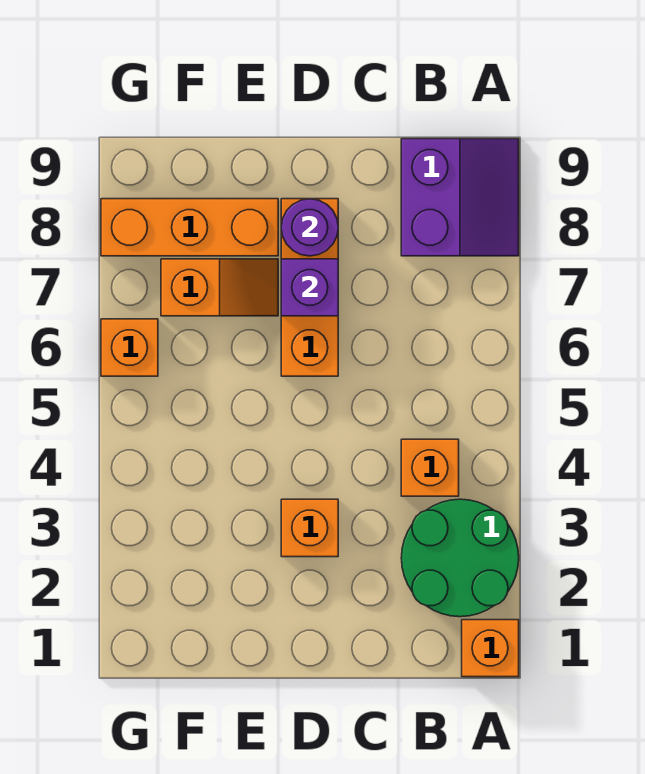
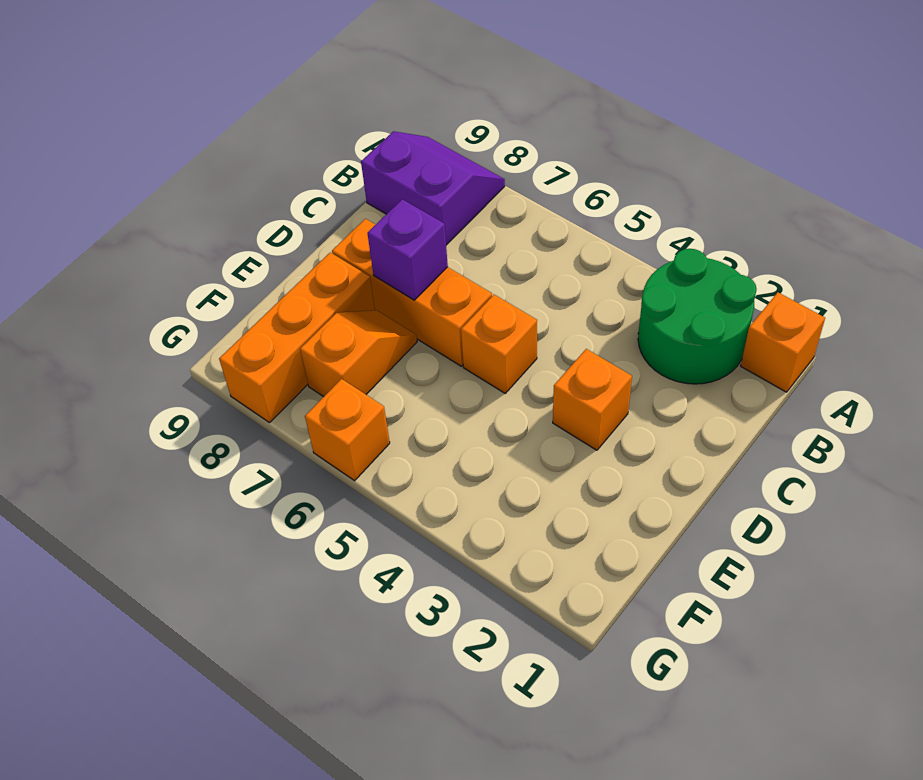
orange brick B4 level 1 -> orange brick D5 level 1
purple round brick D8 level 2 -> none

